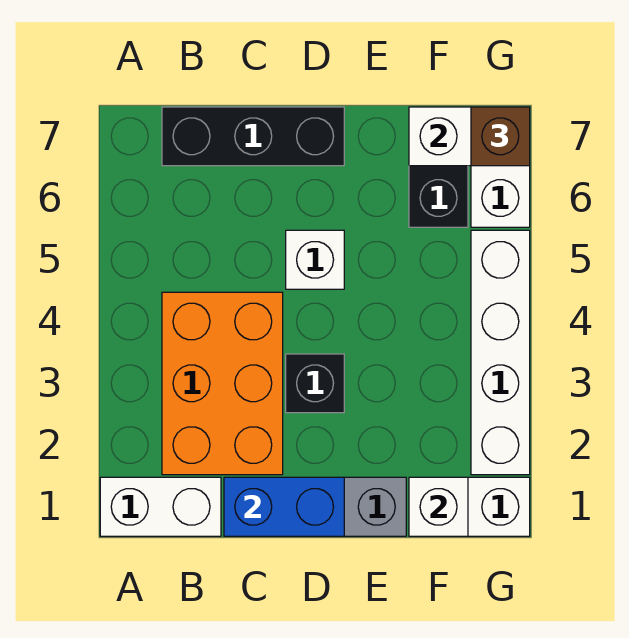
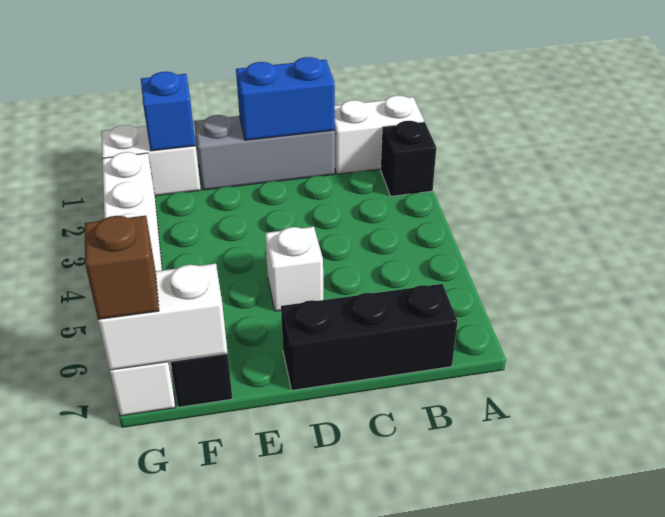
orange brick B2:C4 level 1 -> none
black brick D3 level 1 -> black brick A2 level 1
white brick F1 level 2 -> blue brick F1 level 2

